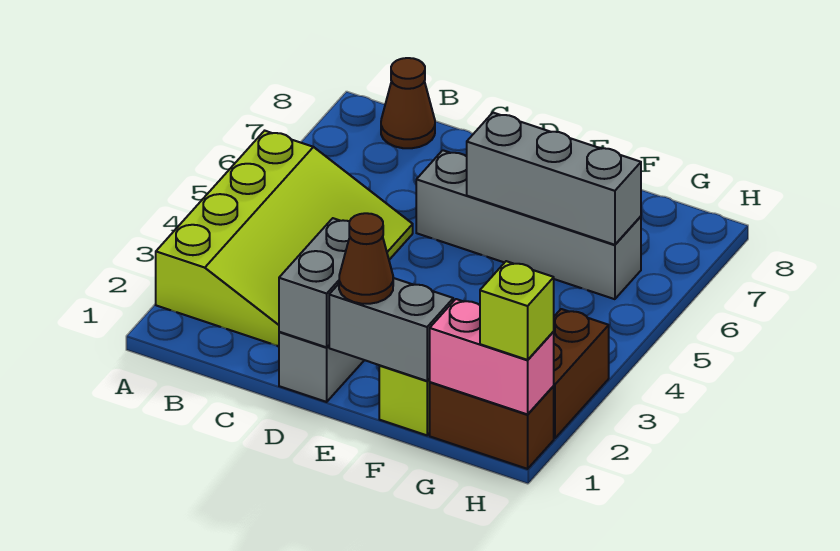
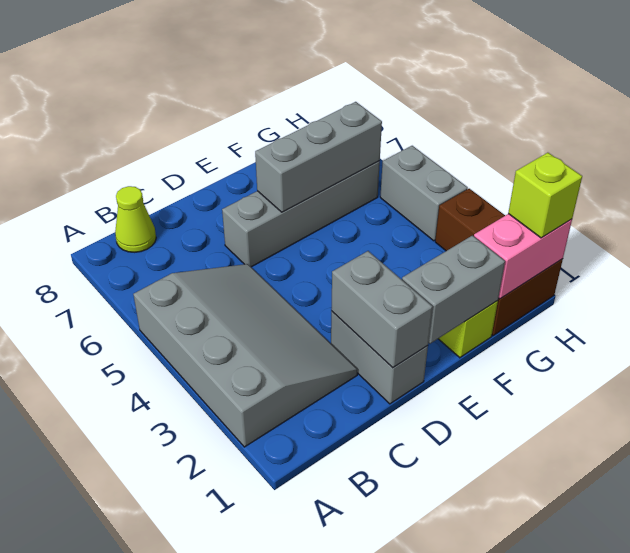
lime slope A2:C5 level 1 top A -> grey slope A2:C5 level 1 top A
brown cone B8 level 1 -> lime cone B8 level 1
brown cone E1 level 3 -> none
none -> grey brick H4:H5 level 1

